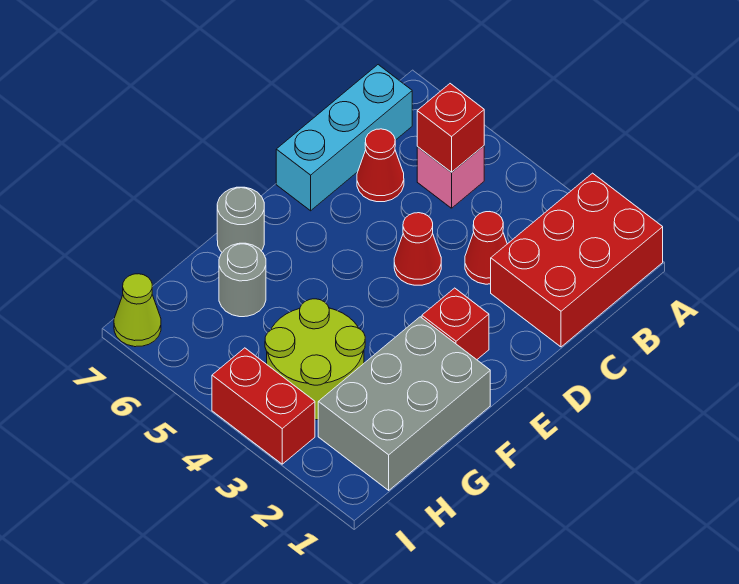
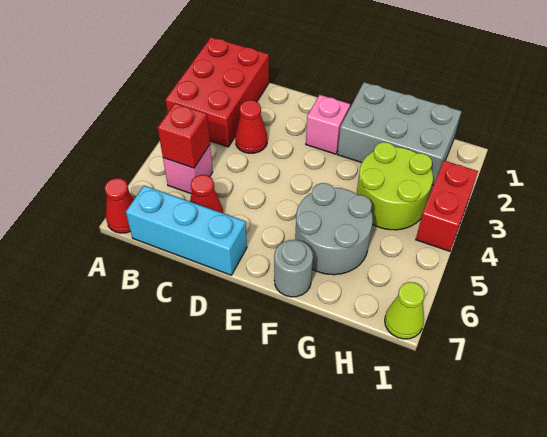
red brick A1:C2 level 1 -> red brick A1:B3 level 1
red cone D4 level 1 -> red cone A7 level 1
red brick E2 level 1 -> pink brick E2 level 1
grey round brick G6 level 1 -> grey round brick F5:G6 level 1

